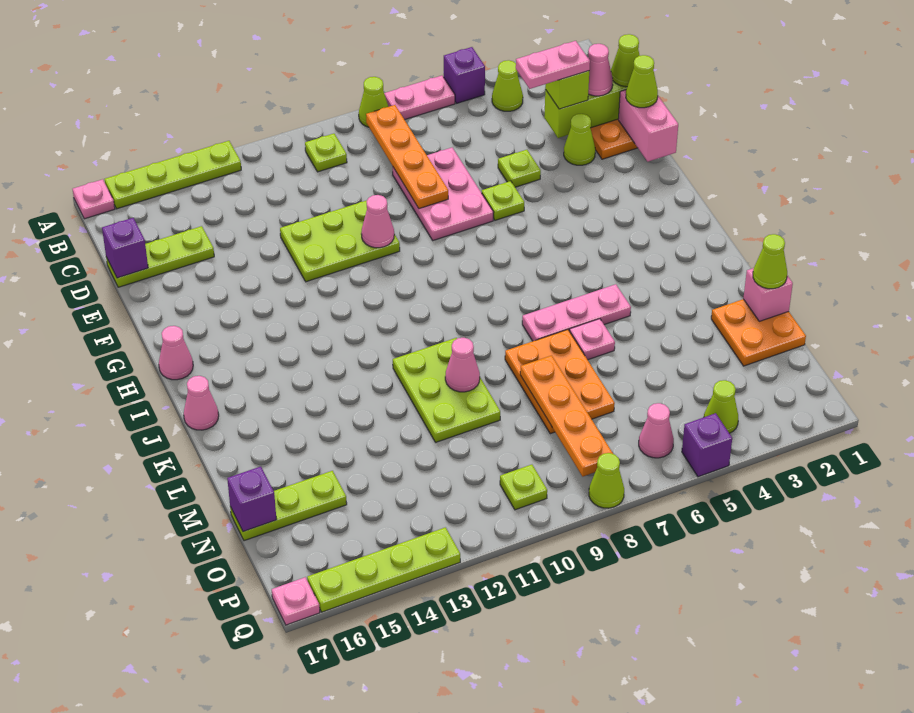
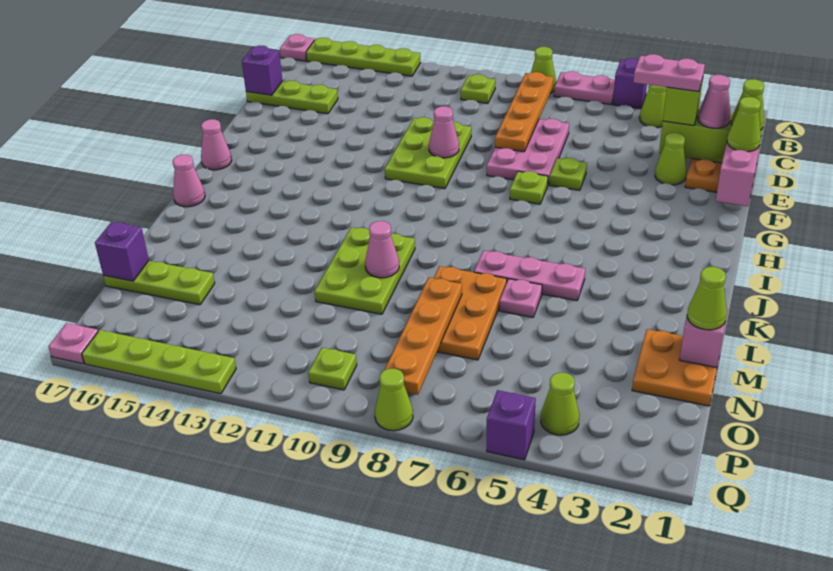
lime plate E5 level 1 -> lime plate G7 level 1
lime plate E10:F12 level 1 -> lime plate E10:G11 level 1
pink cone P6 level 1 -> none

